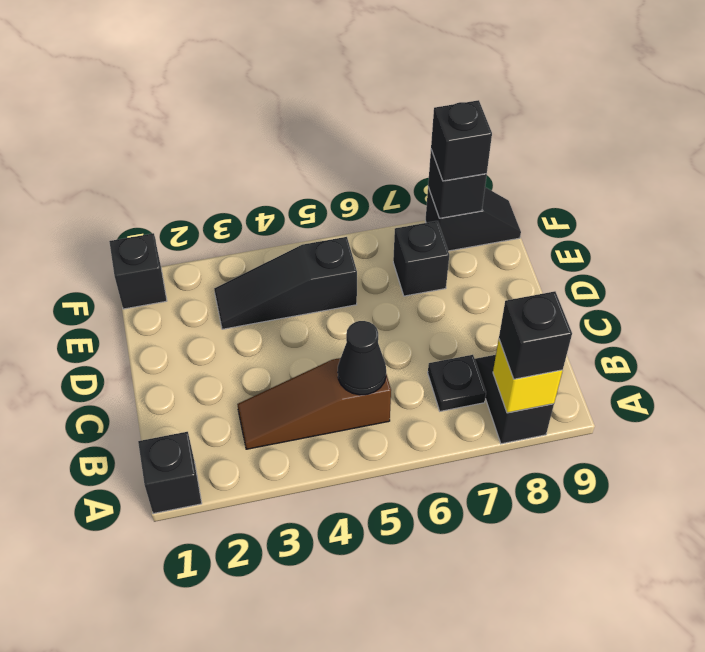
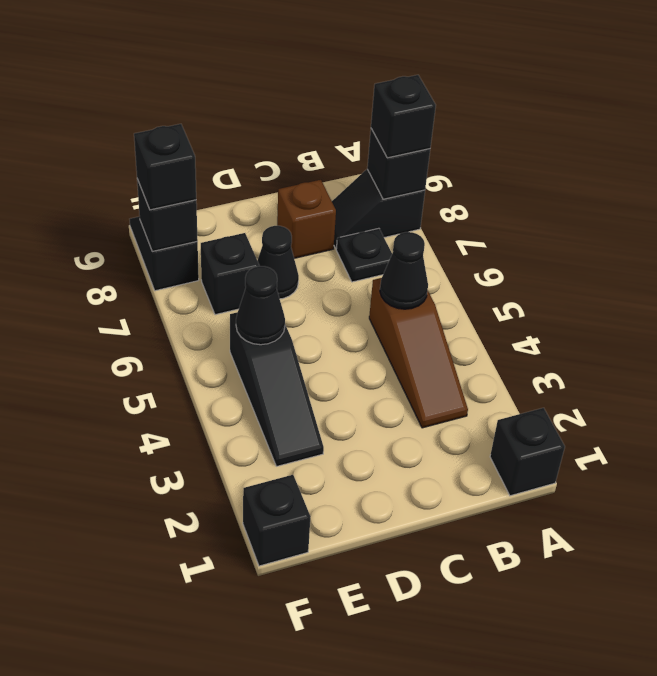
yellow brick A8 level 2 -> black brick A8 level 2
none -> brown brick C8 level 1
none -> black cone D7 level 1
none -> black cone E5 level 2

